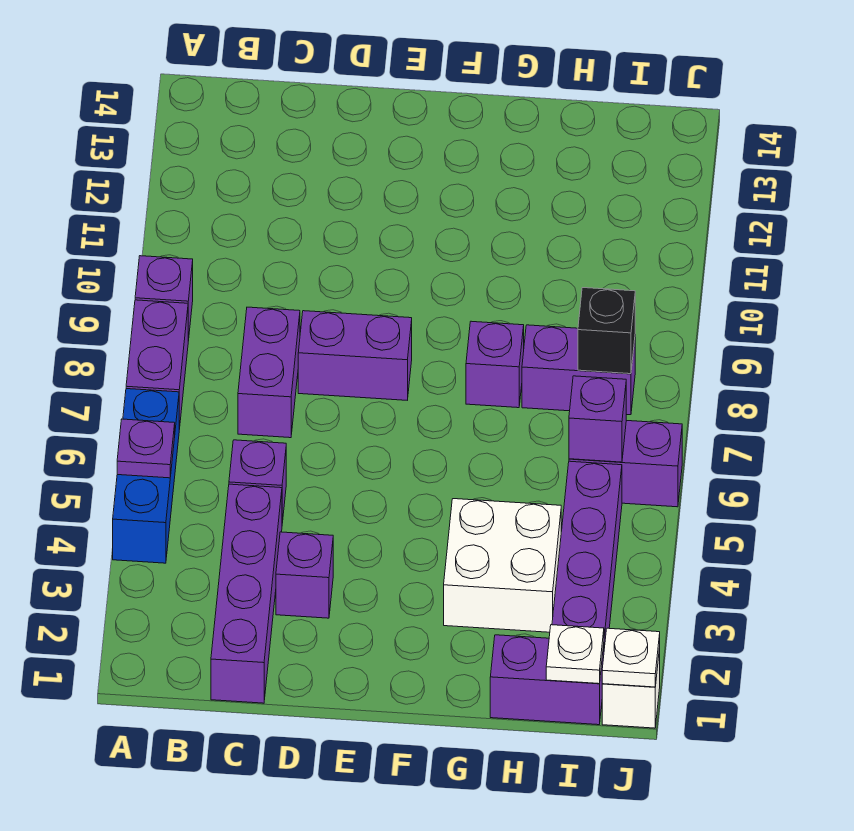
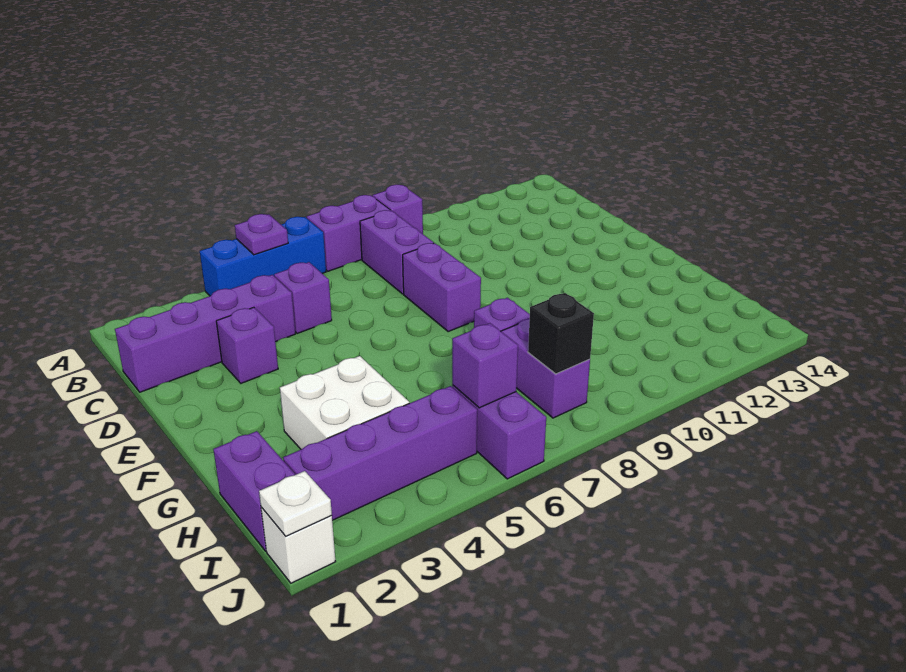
purple brick C7:C8 level 1 -> purple brick B8:C8 level 1
white plate I1 level 2 -> none

